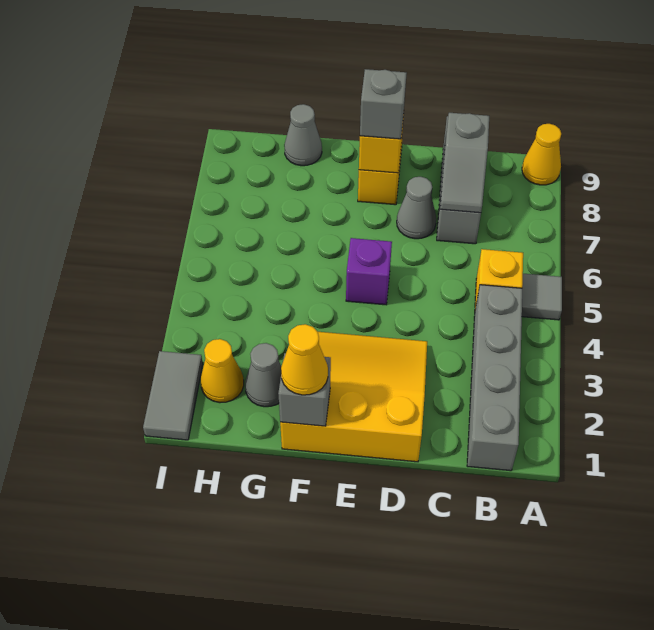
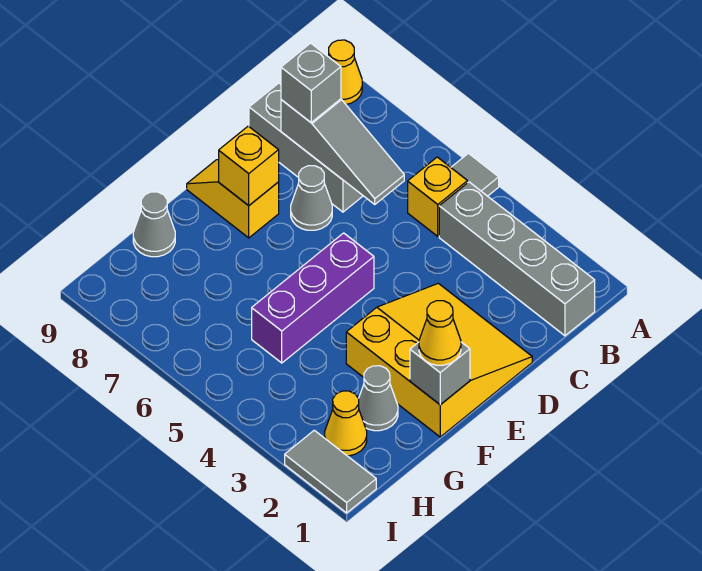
grey slope C7:C8 level 2 top 8 -> grey slope C6:C8 level 2 top 8
yellow slope D1:F3 level 1 top 1 -> yellow slope D1:F3 level 1 top F
purple brick E5 level 1 -> purple brick E5:G5 level 1
grey brick E8 level 3 -> grey brick C8 level 3

